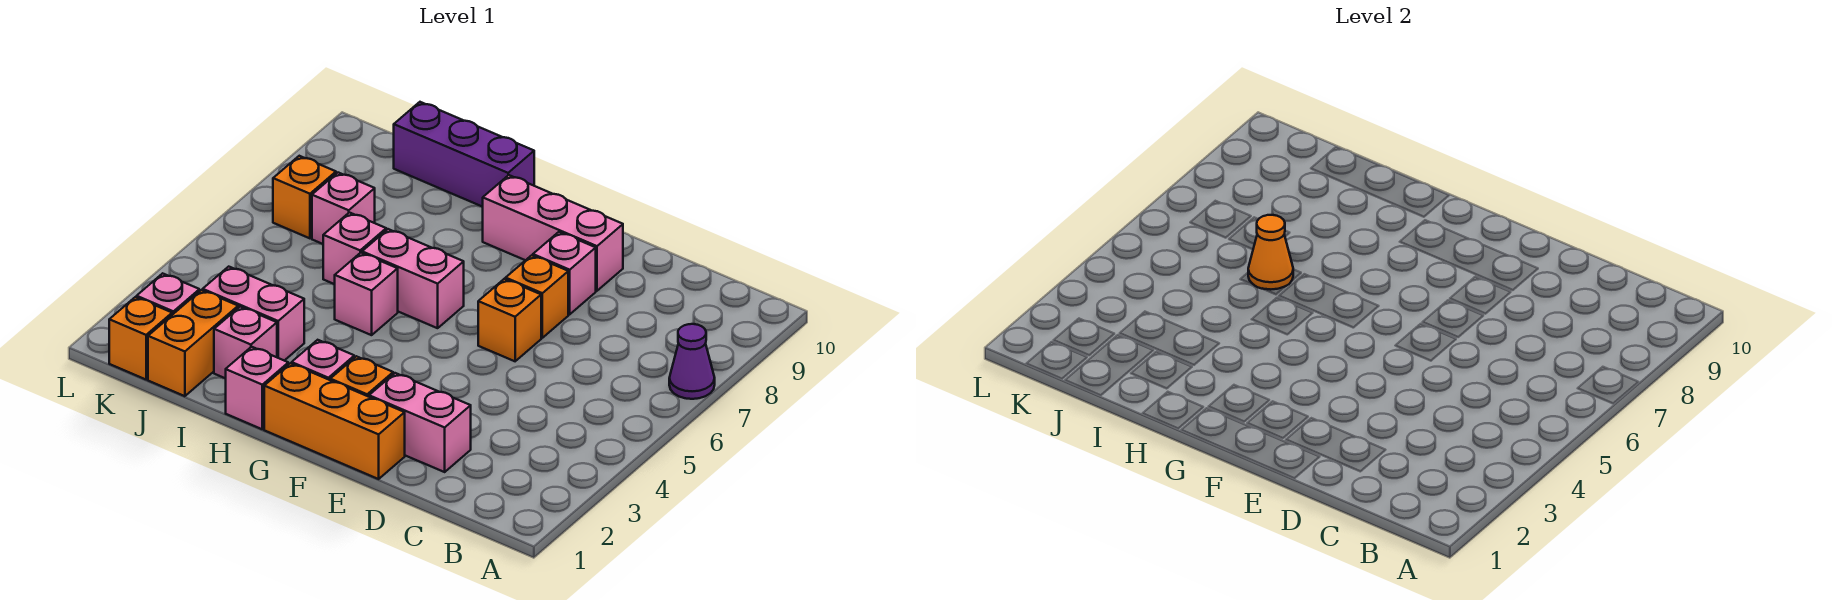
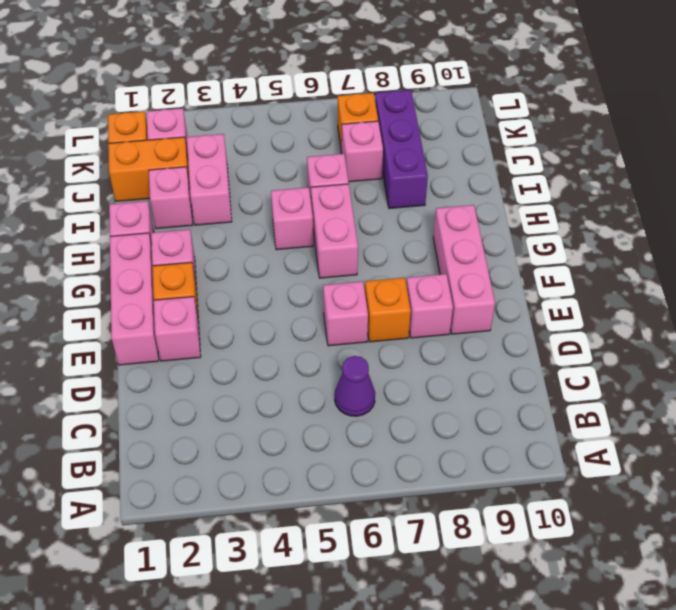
purple cone A7 level 1 -> purple cone C6 level 1
pink brick D2:E2 level 1 -> pink brick E2 level 1
orange brick E1:G1 level 1 -> pink brick E1:G1 level 1
orange brick E6 level 1 -> pink brick E6 level 1
purple brick H10:J10 level 1 -> purple brick I8:K8 level 1
orange cone I6 level 2 -> none

